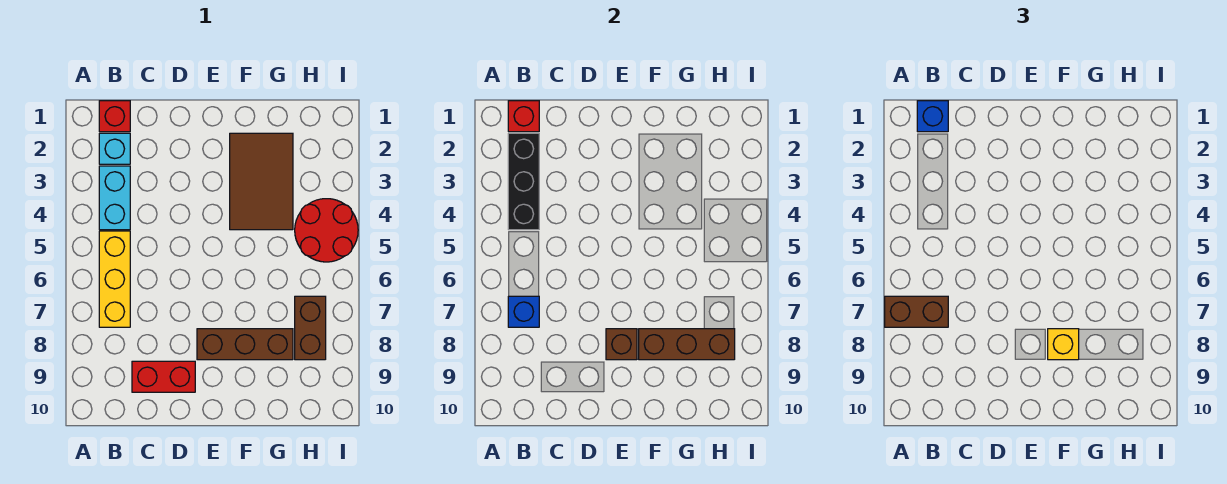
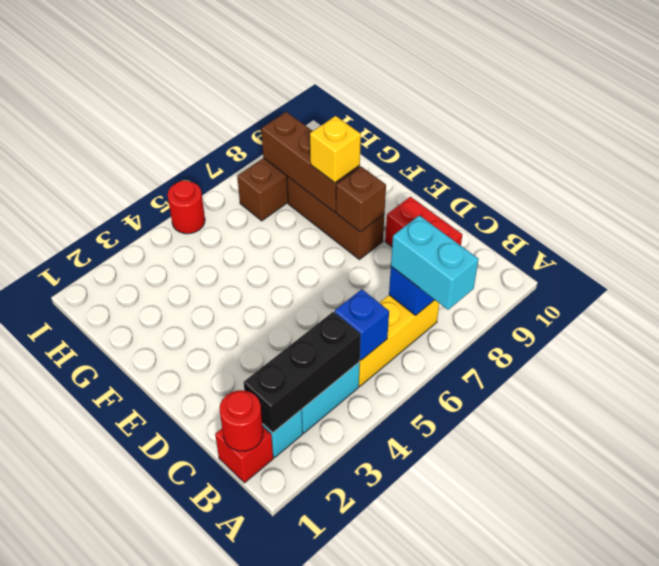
brown brick A7:B7 level 3 -> cyan brick A7:B7 level 3
red brick B1 level 2 -> red round brick B1 level 2
blue brick B1 level 3 -> blue brick B5 level 2
brown tile F2:G4 level 1 -> none
red round brick H4:I5 level 1 -> red round brick I5 level 1

